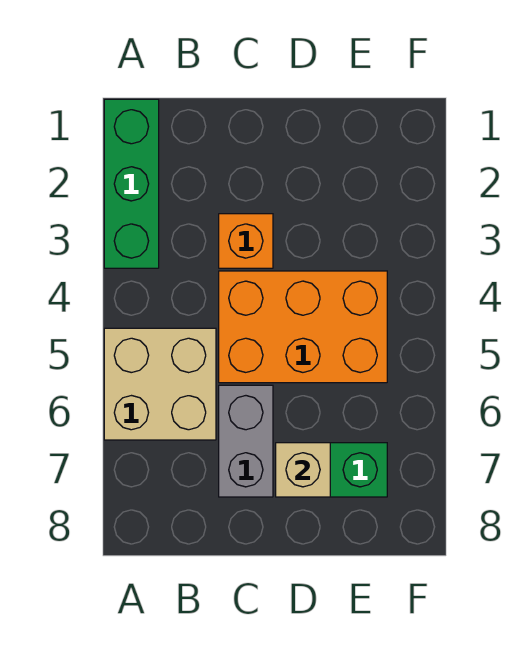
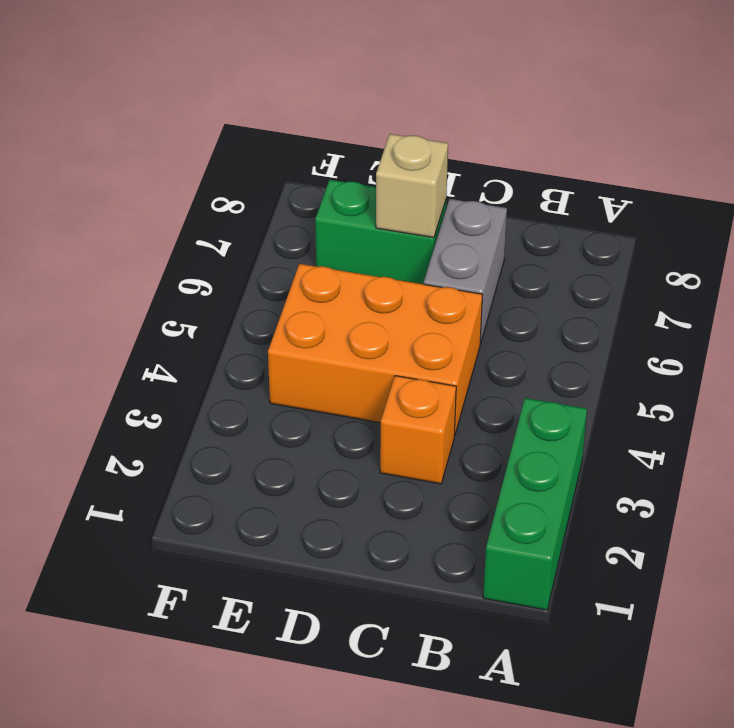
tan brick A5:B6 level 1 -> none

